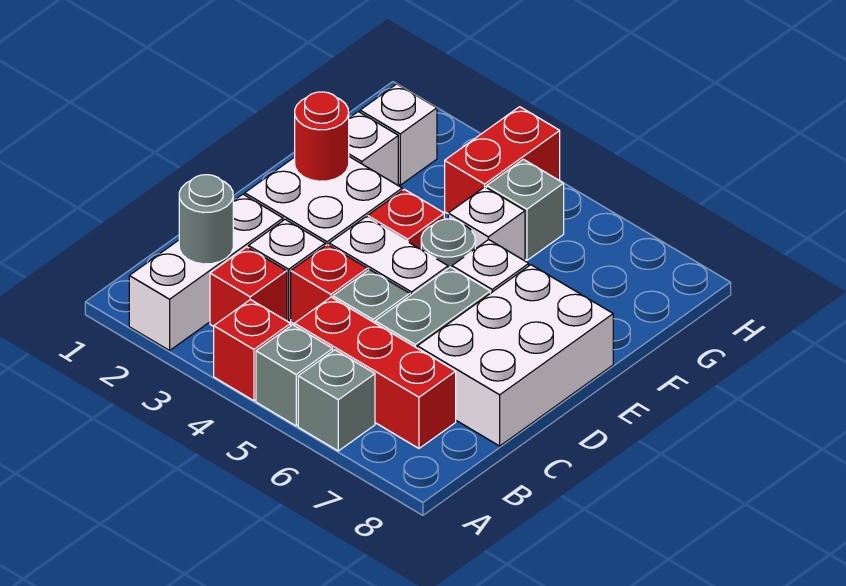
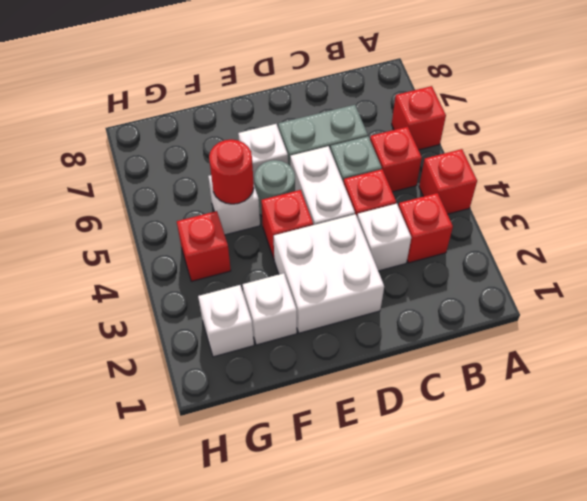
white brick A2:C2 level 1 -> none
grey brick A5 level 1 -> none
grey brick A6 level 1 -> red brick A6 level 1
grey round brick B2 level 2 -> none
red brick B5:B7 level 1 -> red brick B5 level 1
white brick C7:E8 level 1 -> none
red round brick E2 level 2 -> red round brick F5 level 2
red brick G4:H4 level 1 -> red brick G4 level 1
grey brick G5 level 1 -> none

